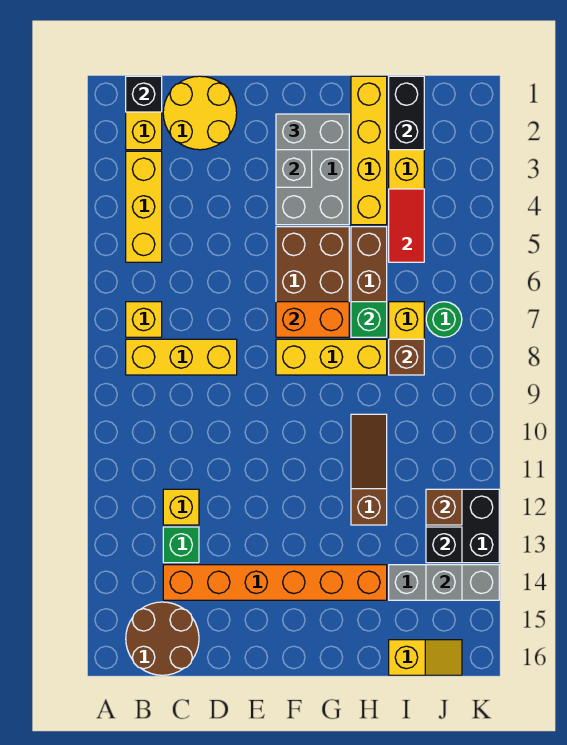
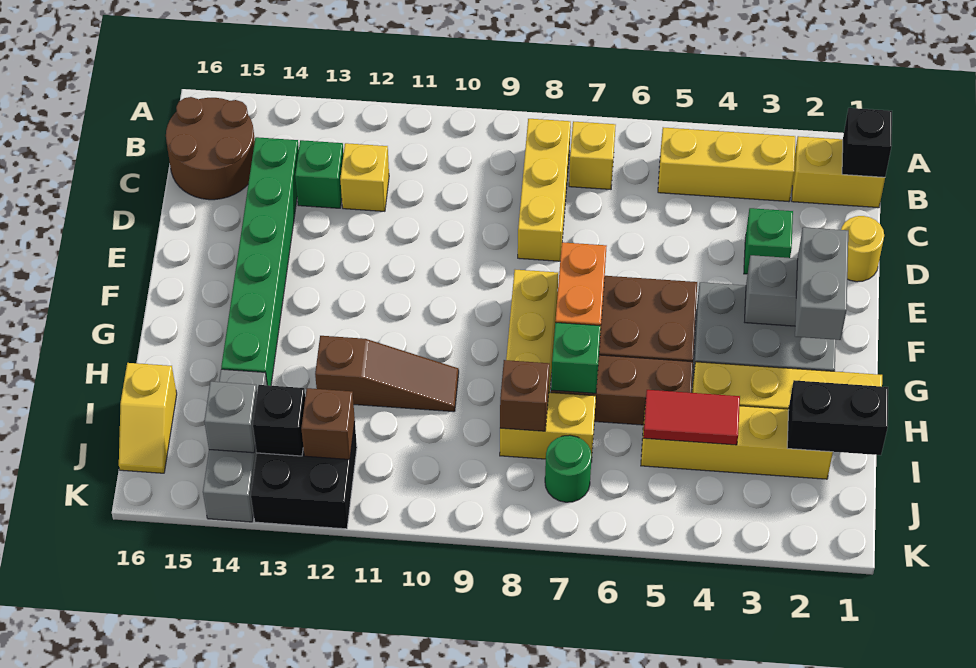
yellow round brick C1:D2 level 1 -> yellow round brick D1 level 1
orange brick C14:H14 level 1 -> green brick C14:H14 level 1
none -> green brick D3 level 1

